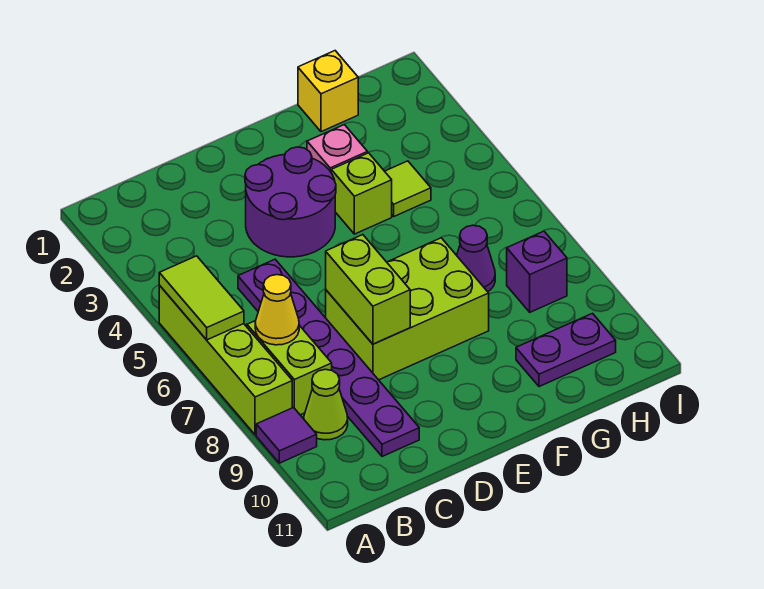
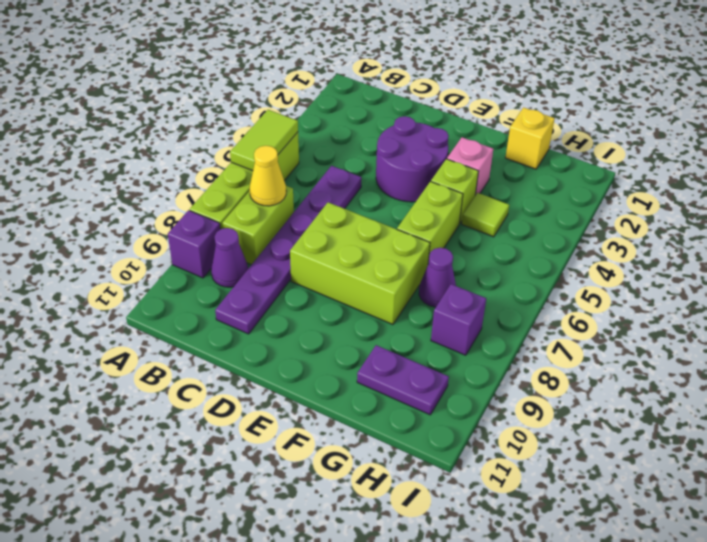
purple tile A9 level 1 -> purple brick A9 level 1
lime cone B9 level 1 -> purple cone B9 level 1
lime brick D7:D8 level 2 -> lime brick F5:F6 level 1

